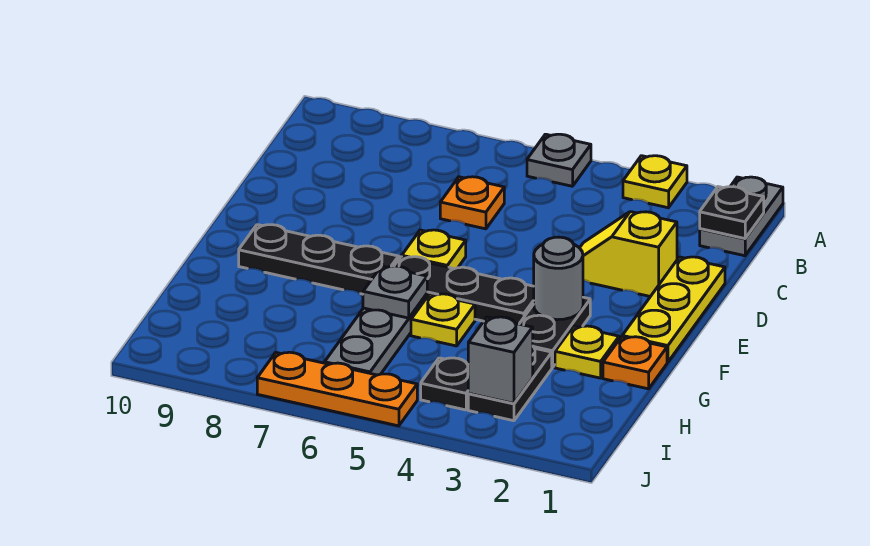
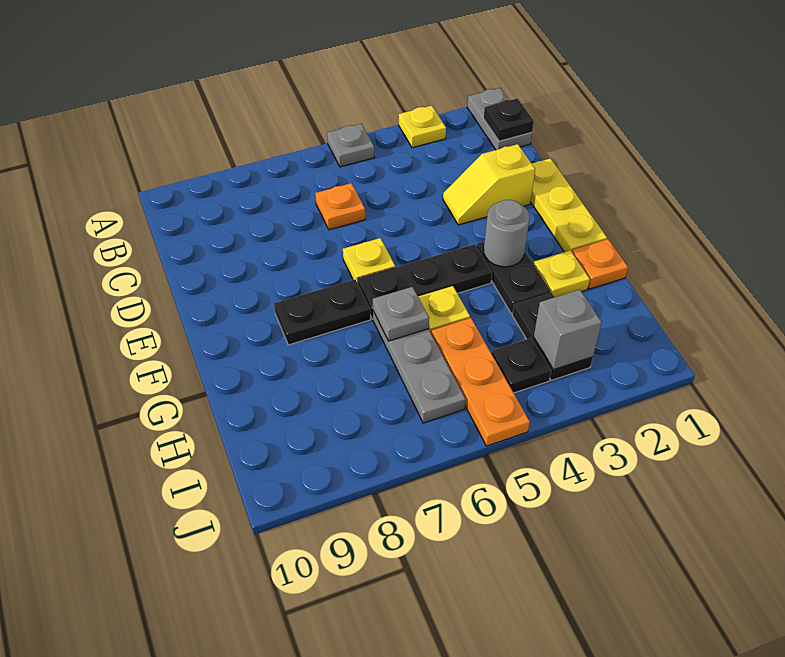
black plate F7:F9 level 1 -> black plate F7:F8 level 1
orange plate J5:J7 level 1 -> orange plate H5:J5 level 1

